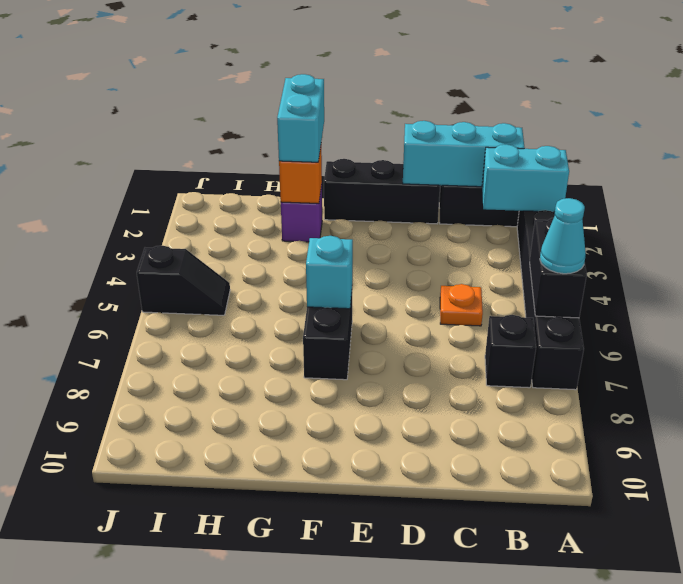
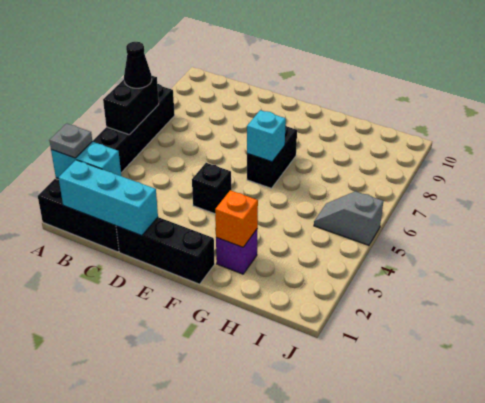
none -> grey plate A2 level 3
cyan cone A6 level 3 -> black cone A6 level 3
black brick B7 level 1 -> black brick E4 level 1
orange plate C5 level 1 -> none
cyan brick G1:G2 level 3 -> none
black slope I5:J5 level 1 top J -> grey slope I5:J5 level 1 top J

